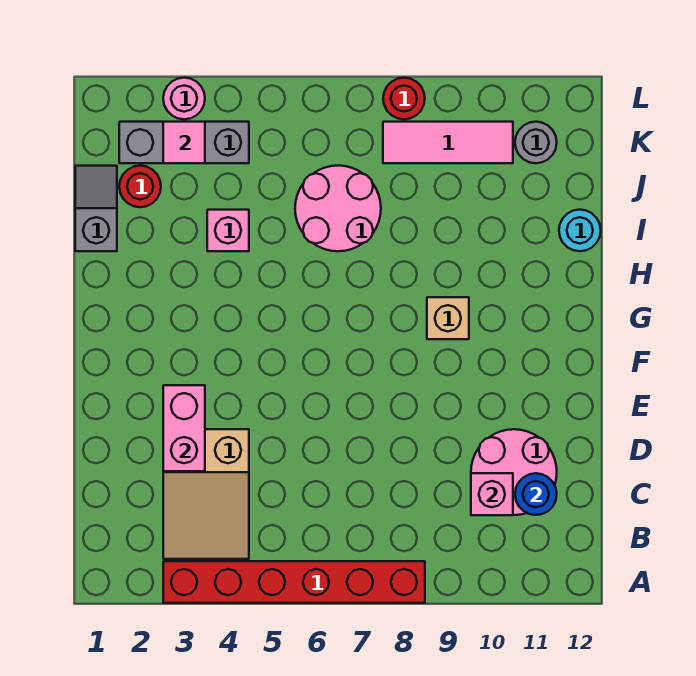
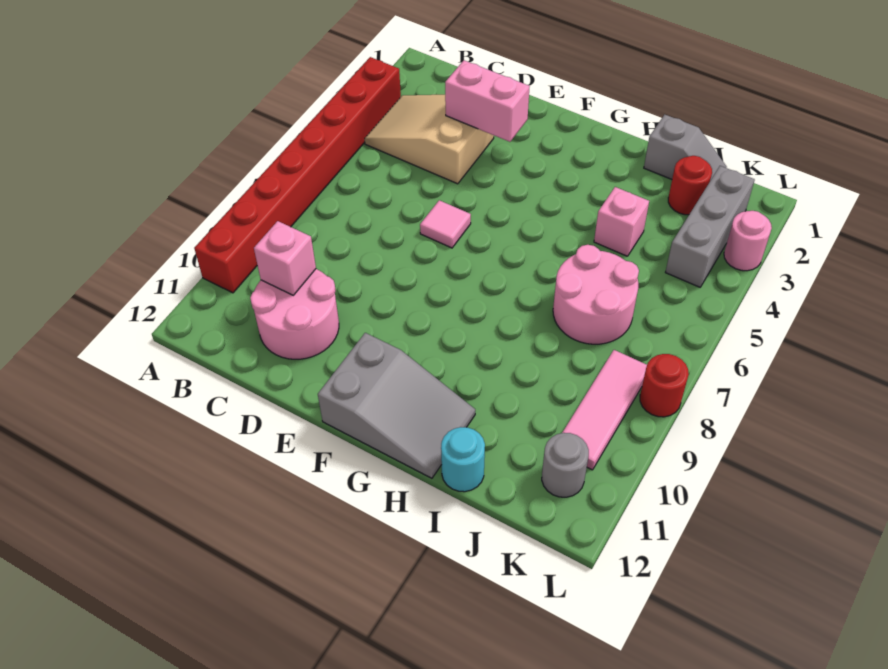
red brick A3:A8 level 1 -> red brick A3:A10 level 1
blue round brick C11 level 2 -> none
none -> grey slope F11:H12 level 1 top F
tan brick G9 level 1 -> none
pink tile K3 level 2 -> pink tile E6 level 1

